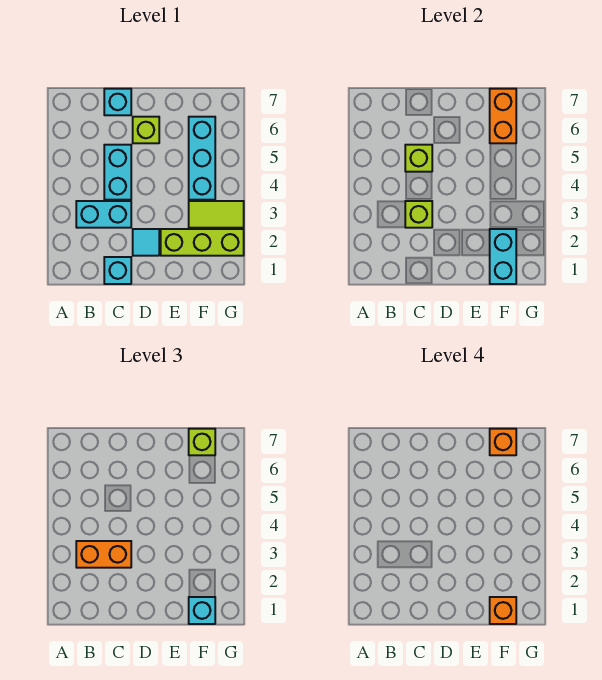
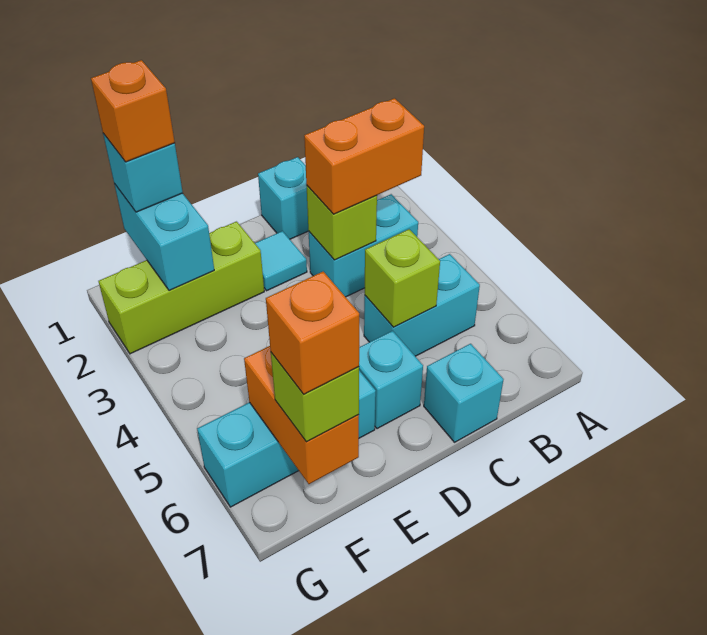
cyan brick C4:C5 level 1 -> cyan brick B5:C5 level 1
lime brick D6 level 1 -> cyan brick D6 level 1
lime tile F3:G3 level 1 -> none
cyan brick F4:F6 level 1 -> cyan brick E6:G6 level 1

